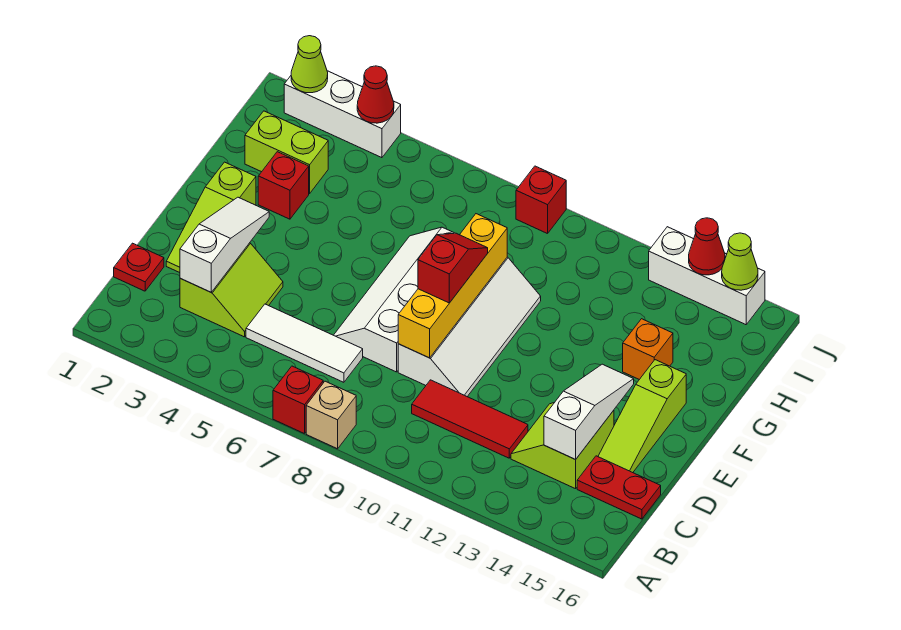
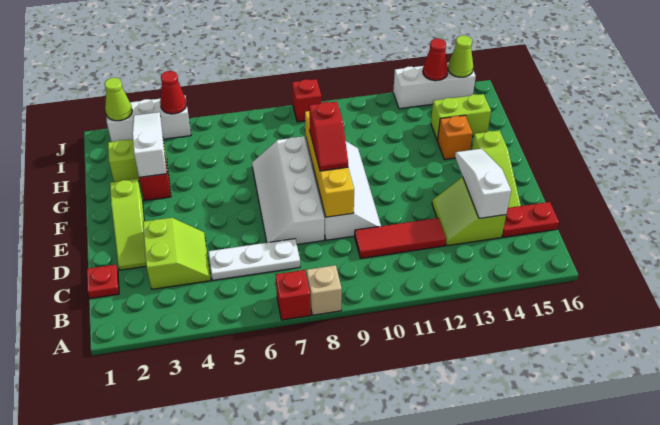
white slope C3:E3 level 2 top C -> white slope G3:I3 level 2 top G
white tile C5:C7 level 1 -> white plate C5:C7 level 1
red slope E9:F9 level 3 top E -> red slope E9:F9 level 3 top F
none -> lime brick H14:H15 level 1

